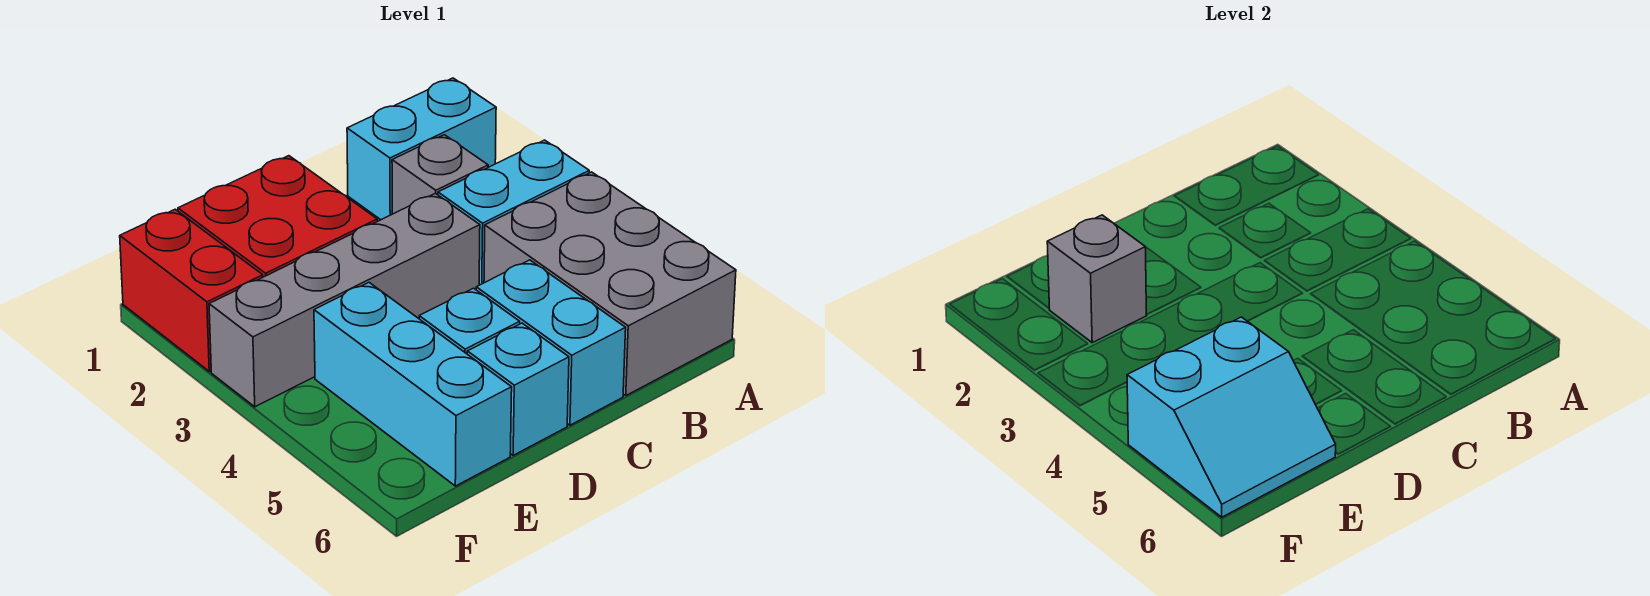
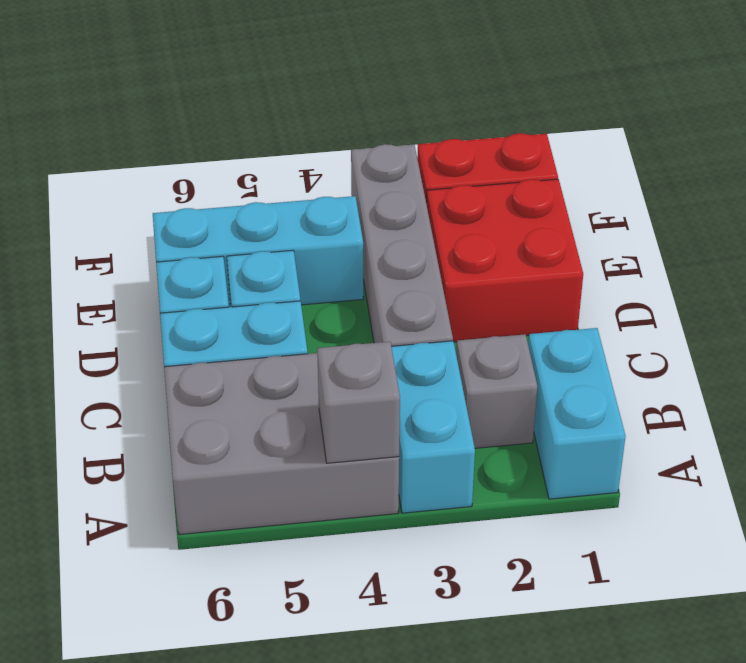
grey brick E2 level 2 -> grey brick A4 level 2
cyan slope E5:F6 level 2 top 5 -> none

